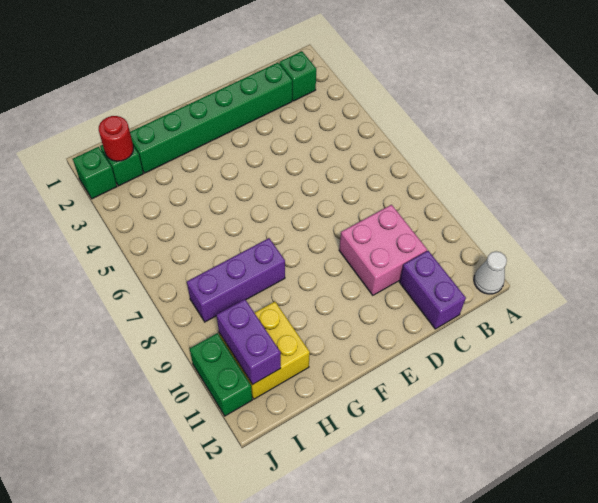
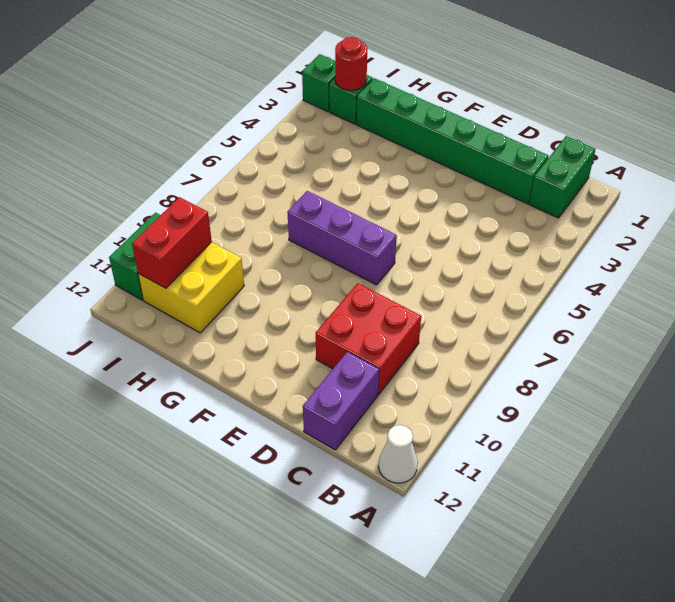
green brick B2 level 1 -> green brick B1:B2 level 1
pink brick C9:D10 level 1 -> red brick C9:D10 level 1
purple brick G8:I8 level 1 -> purple brick E7:G7 level 1
purple brick I10:I11 level 2 -> red brick I10:I11 level 2

